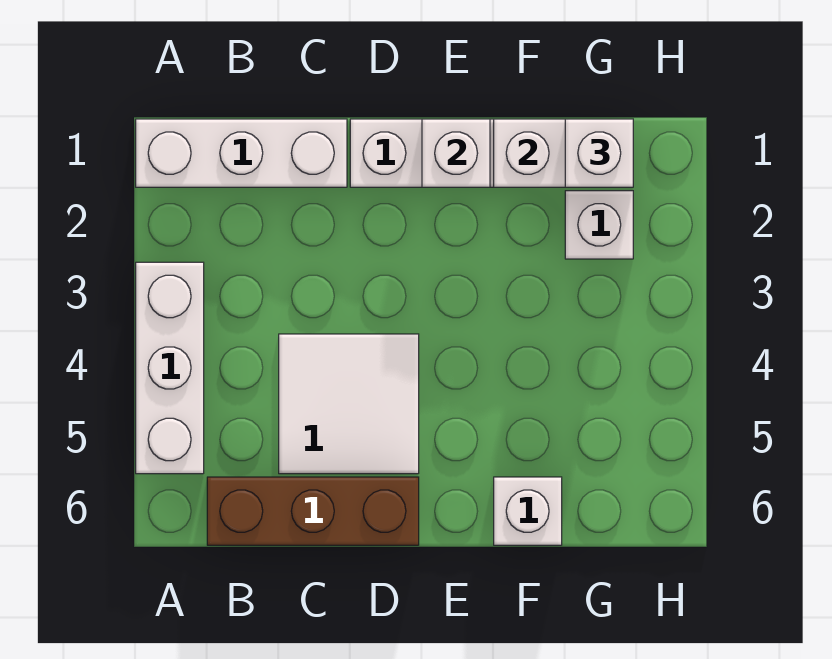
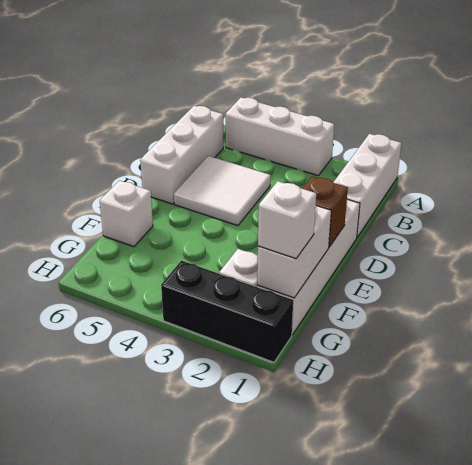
brown brick B6:D6 level 1 -> white brick B6:D6 level 1
white brick E1 level 2 -> brown brick E1 level 2
none -> black brick H1:H3 level 1

